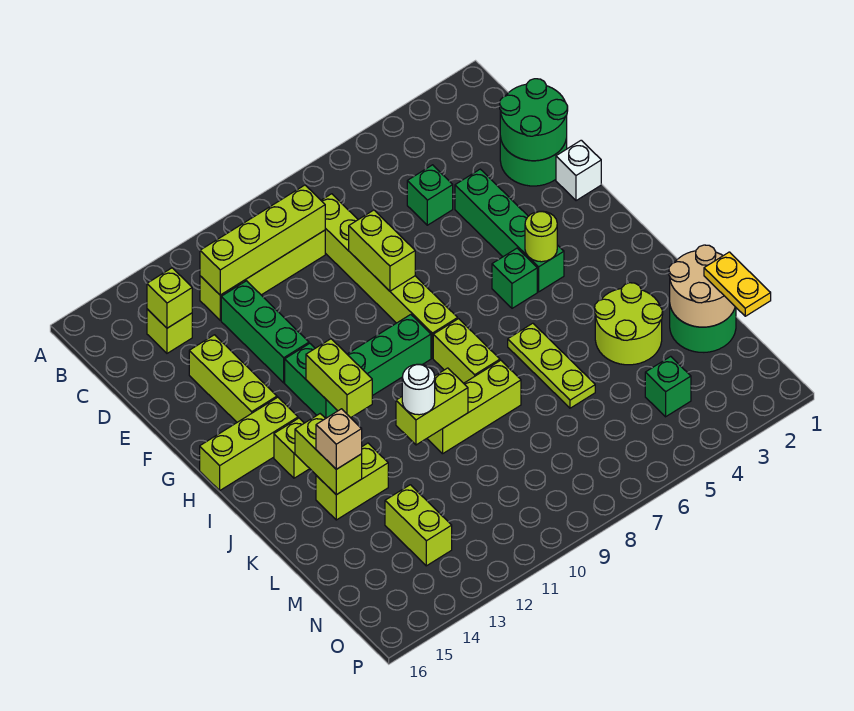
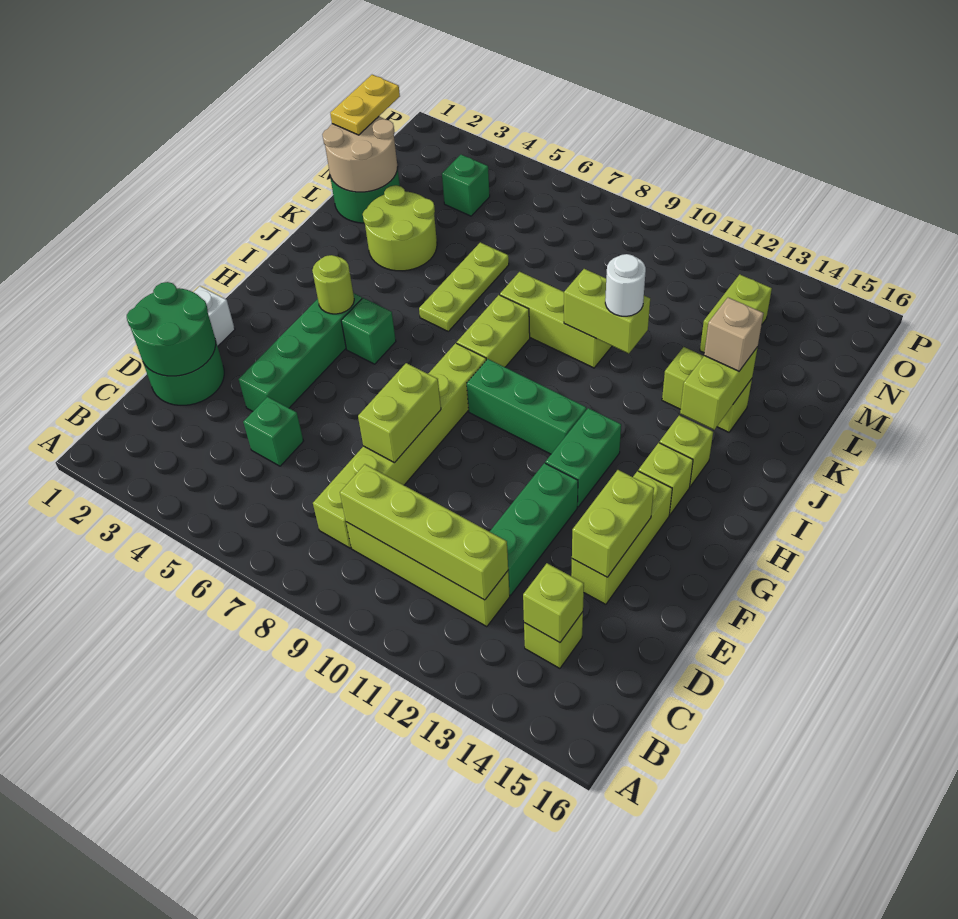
lime brick H12:I12 level 2 -> lime brick E14:F14 level 2
lime brick H14:H16 level 1 -> lime brick H14 level 1

